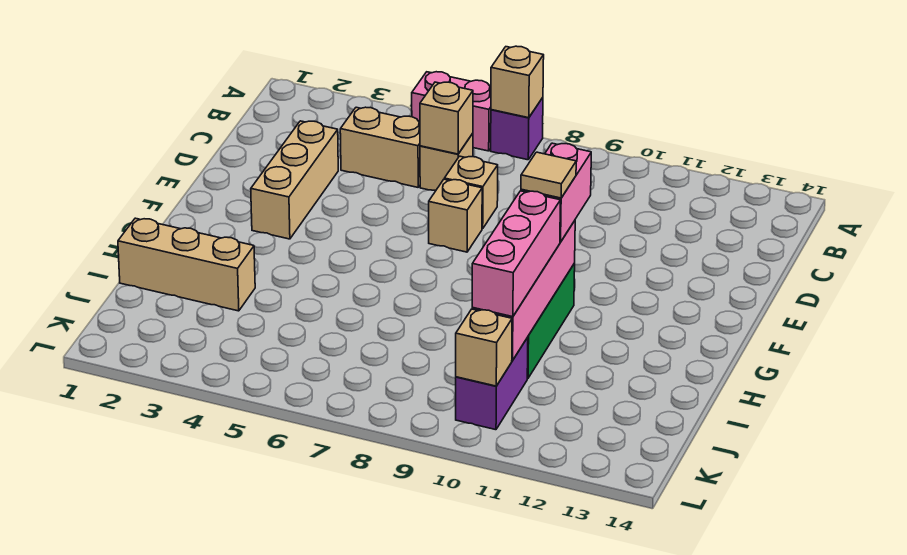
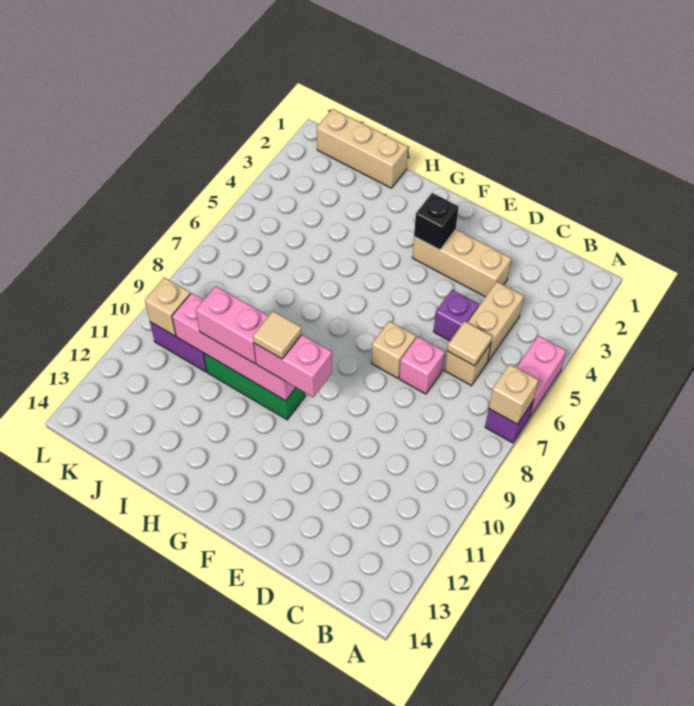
tan brick C6 level 2 -> tan tile C6 level 2
none -> purple brick D5 level 1
tan brick D7 level 1 -> pink brick D7 level 1
none -> black brick F3 level 2
pink brick H10:J10 level 3 -> pink brick H10:I10 level 3
tan brick I1:I3 level 1 -> tan brick I1:K1 level 1

